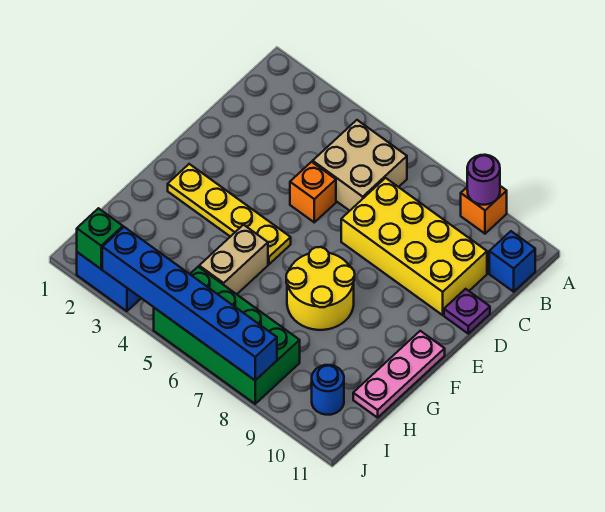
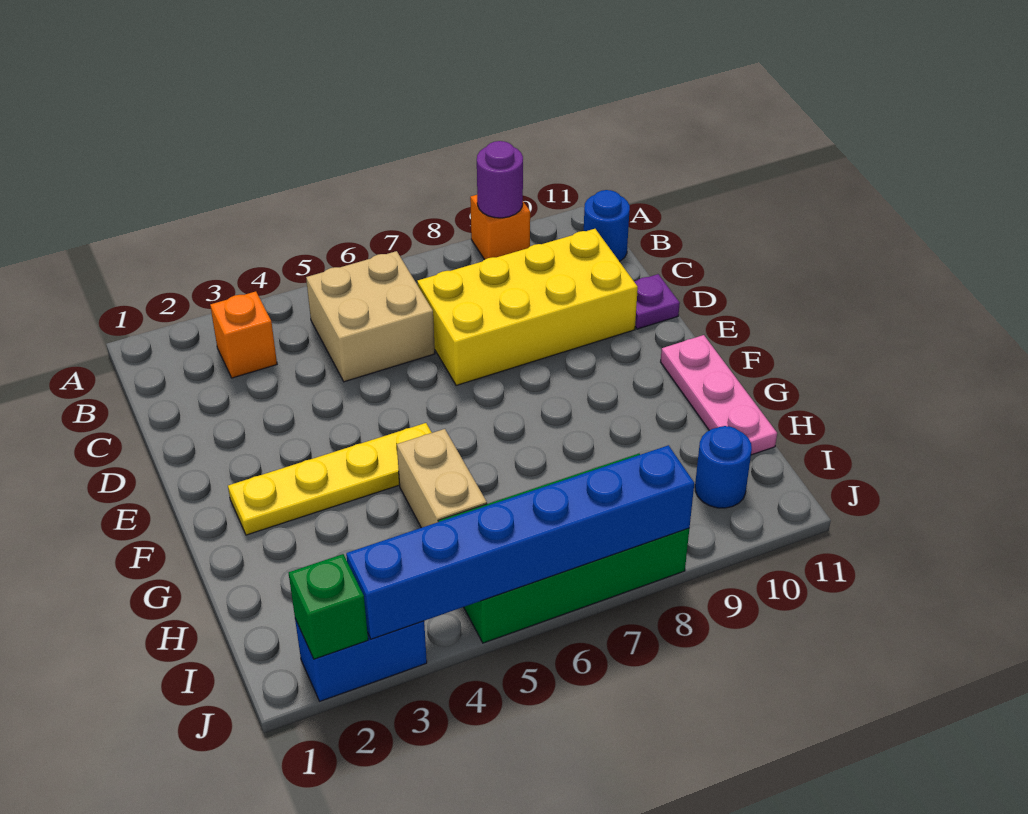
blue brick B11 level 1 -> blue round brick B11 level 1
orange brick D5 level 1 -> orange brick B3 level 1
yellow round brick F7:G8 level 1 -> none

